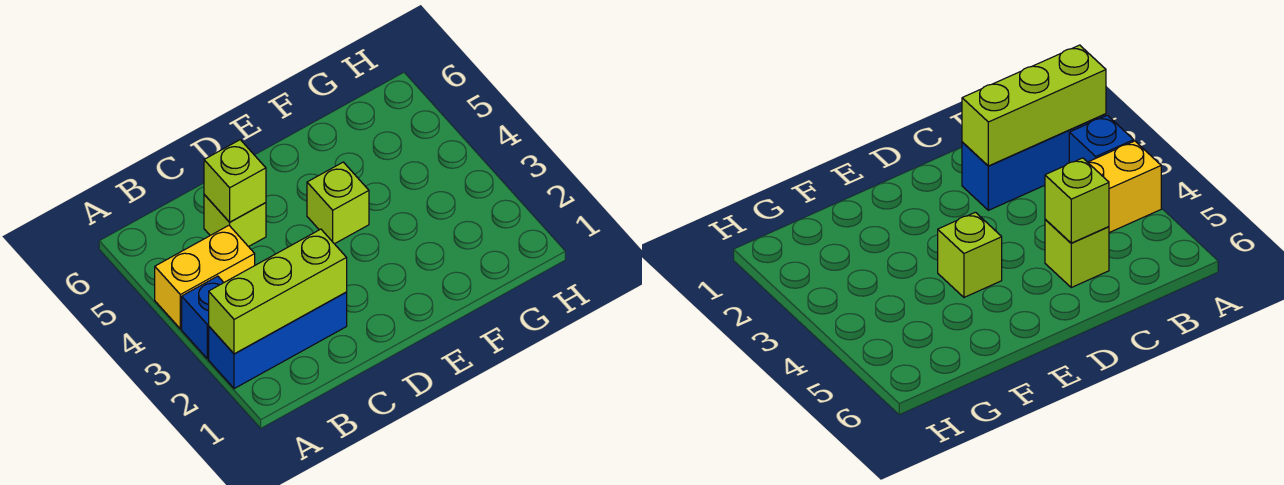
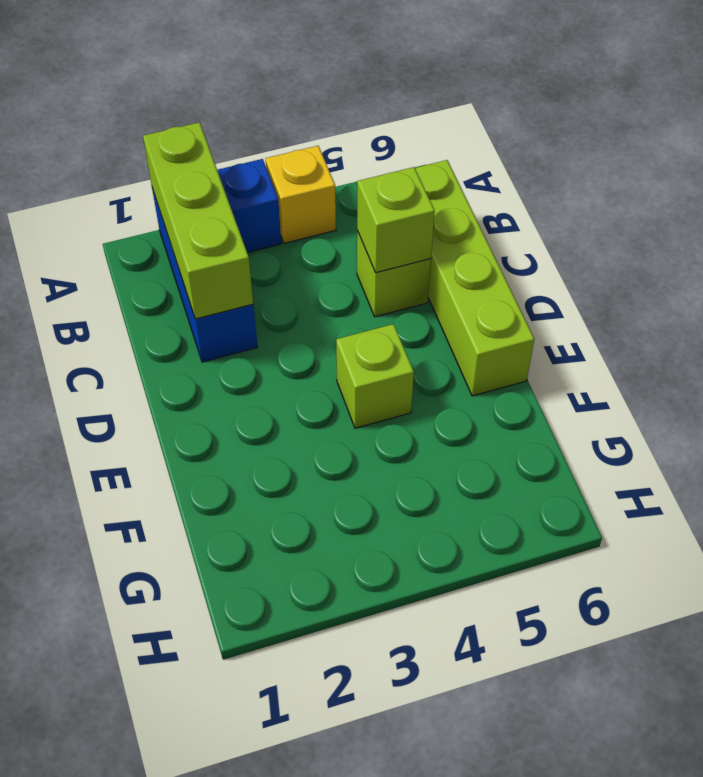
yellow brick A4:B4 level 1 -> yellow brick A4 level 1
none -> lime brick B6:E6 level 1

